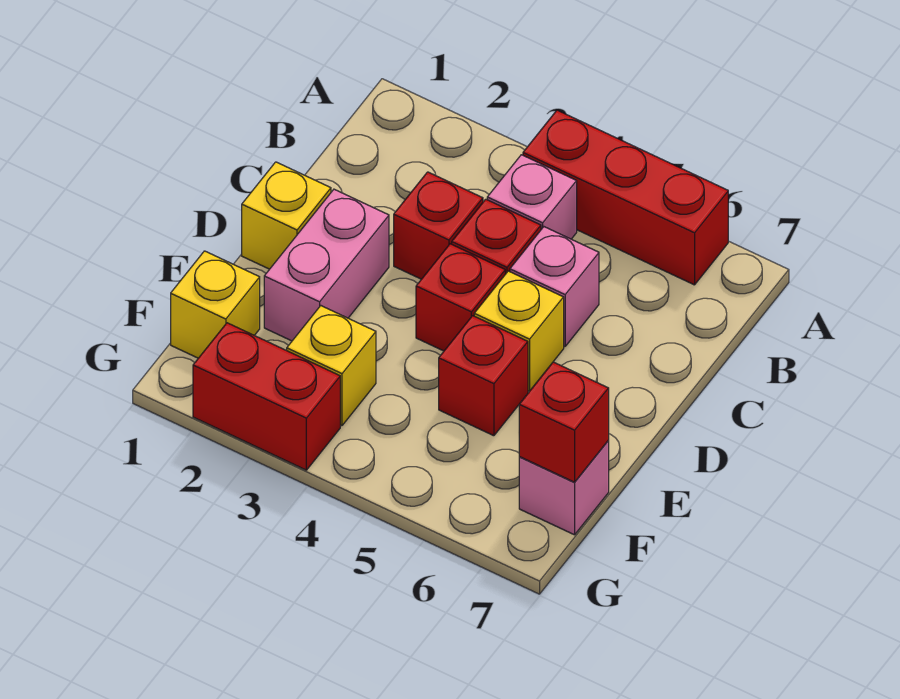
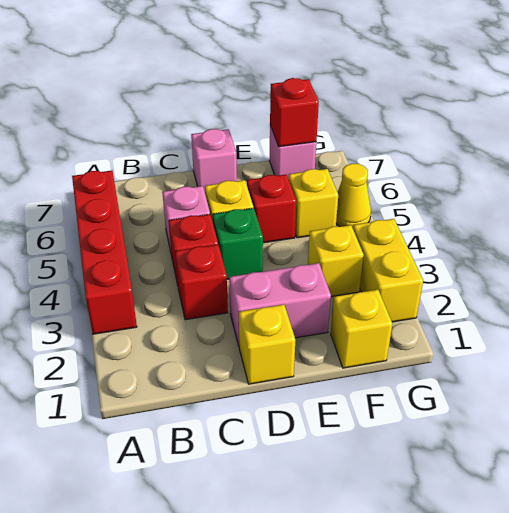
red brick A4:A6 level 1 -> red brick A3:A6 level 1
pink brick B4 level 1 -> pink brick D7 level 1
red brick D4 level 1 -> green brick D4 level 1
none -> yellow brick F5 level 1
red brick G2:G3 level 1 -> yellow brick G2:G3 level 1
none -> yellow cone G5 level 1

